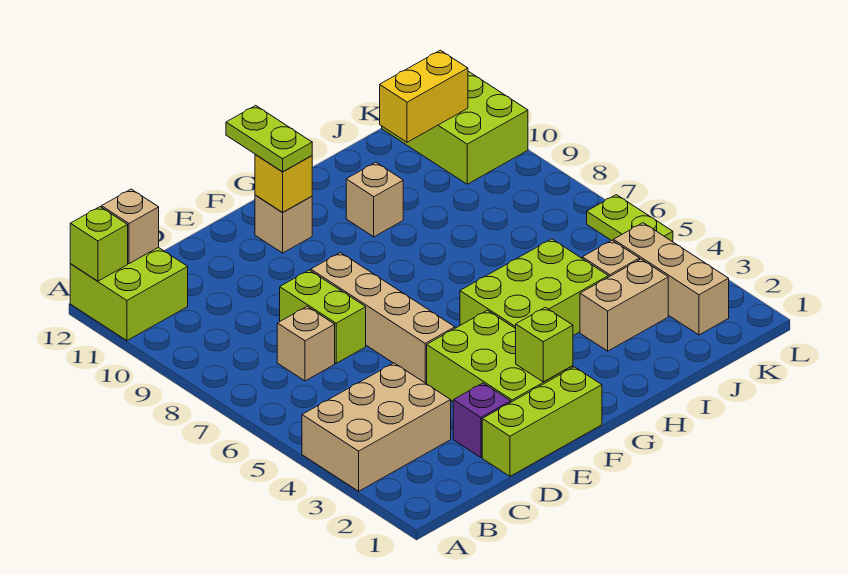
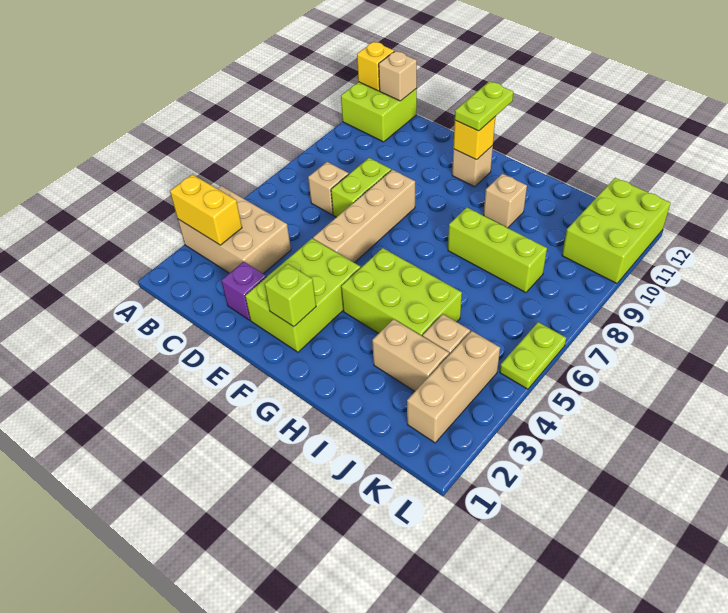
lime brick A12 level 2 -> yellow brick A12 level 2
lime brick D1:F1 level 1 -> lime brick H8:J8 level 1
yellow brick J11:K11 level 2 -> yellow brick A3:B3 level 2

